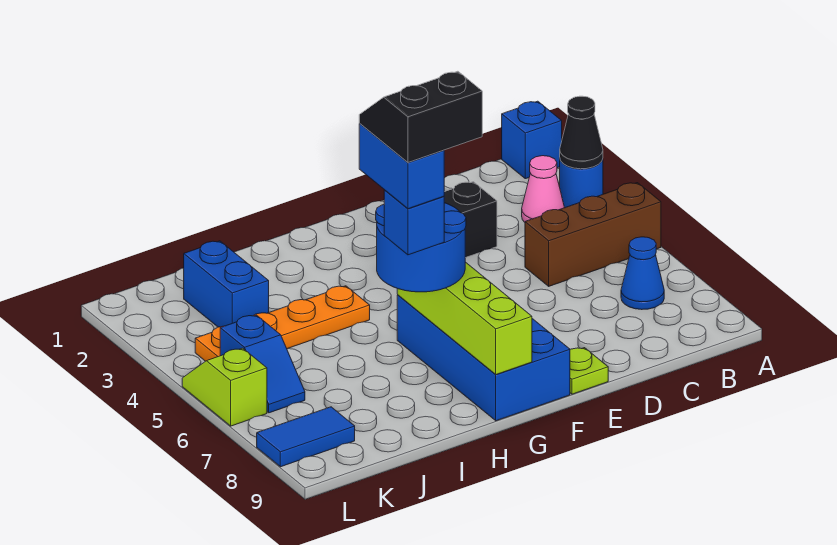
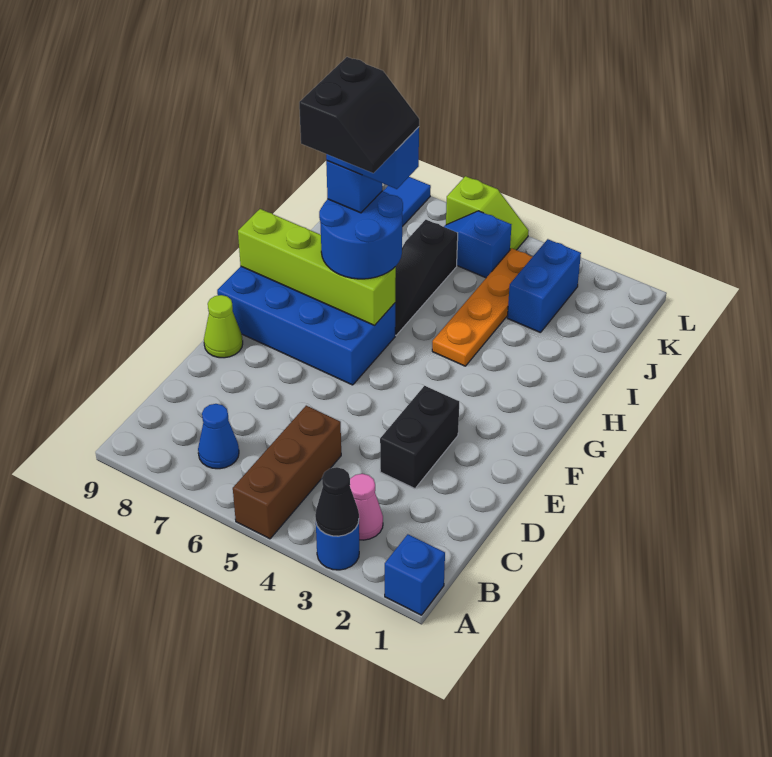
lime plate E9 level 1 -> lime cone E9 level 1
none -> black slope H6:J6 level 1 top J
blue brick J2:J3 level 1 -> blue brick J3:K3 level 1

